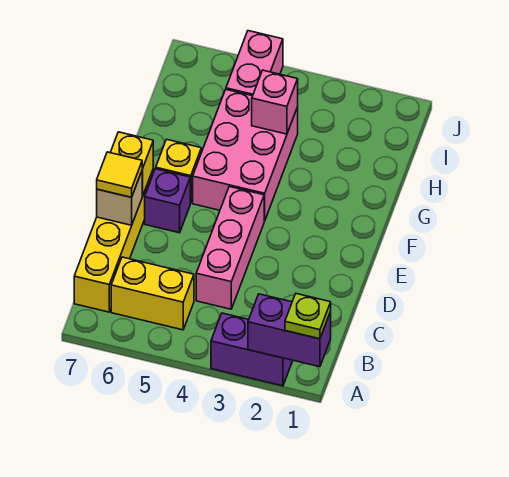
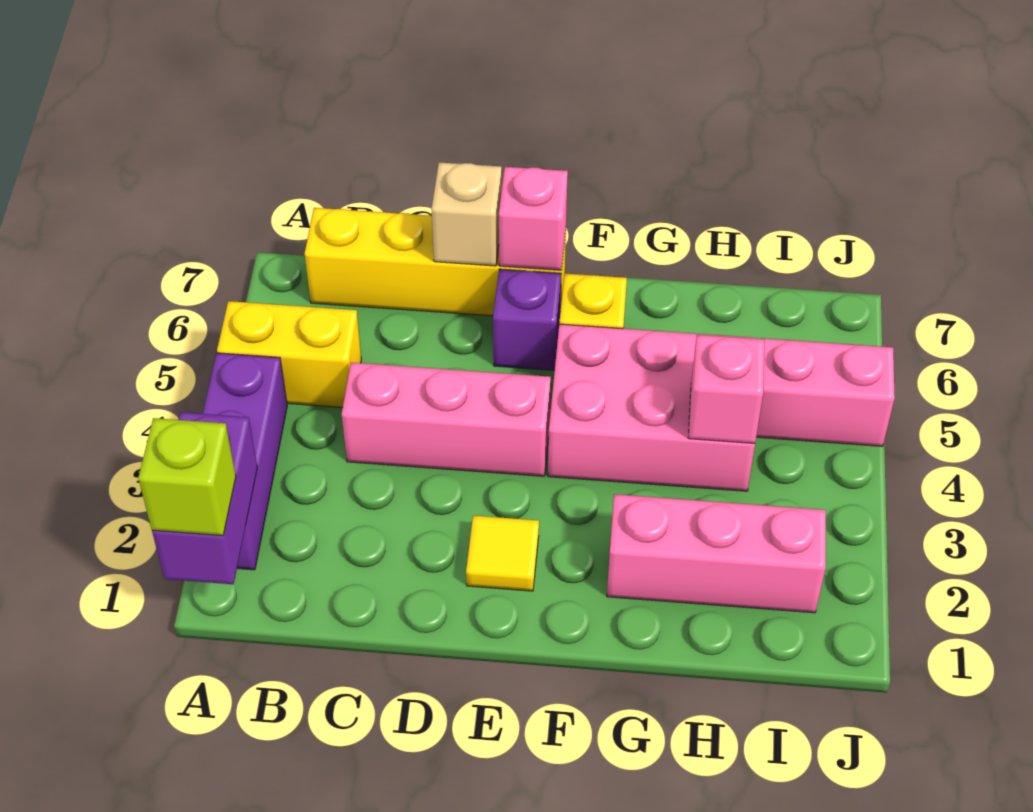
lime plate A1 level 3 -> lime brick A1 level 3
purple brick A2:A3 level 1 -> purple brick A2:A4 level 1
yellow brick B5:B6 level 1 -> yellow brick A5:B5 level 1
yellow tile D7 level 3 -> yellow tile E2 level 1
yellow brick E7 level 2 -> pink brick E7 level 2
none -> pink brick G2:I2 level 1

